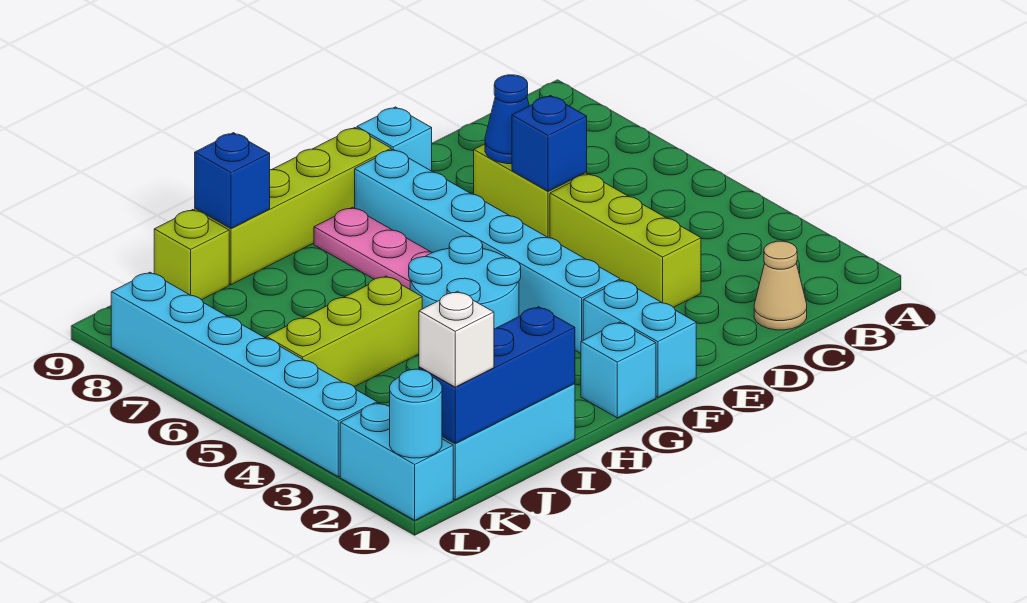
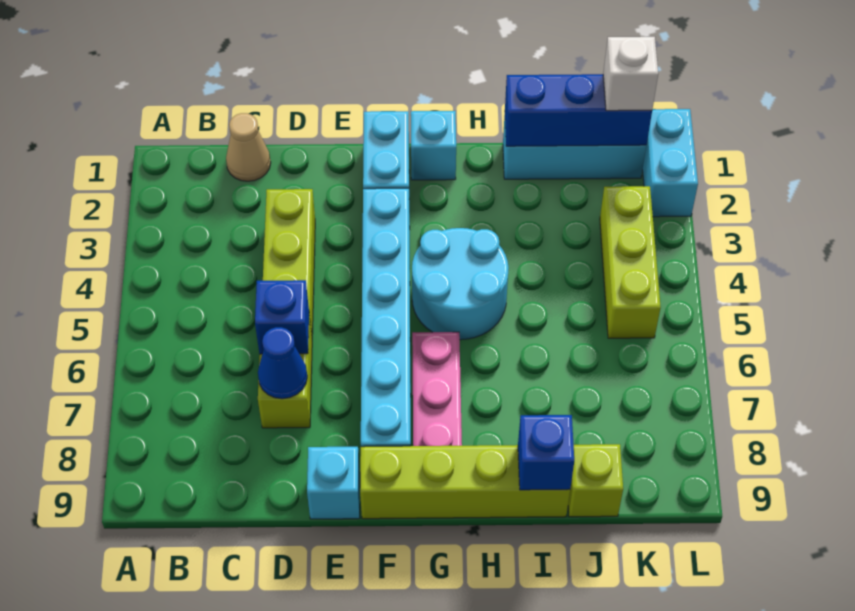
lime brick I5:K5 level 1 -> lime brick K3:K5 level 1
cyan round brick L1 level 2 -> none
cyan brick L3:L8 level 1 -> none

